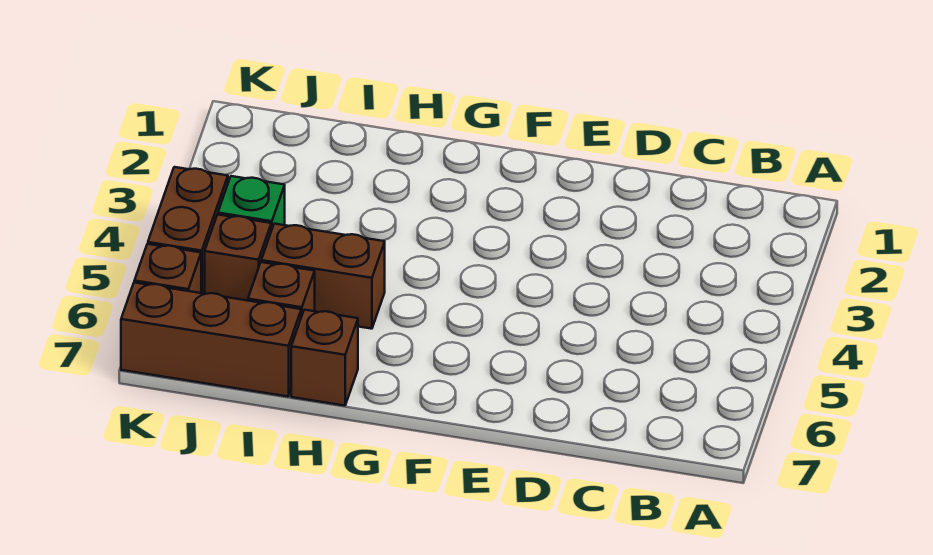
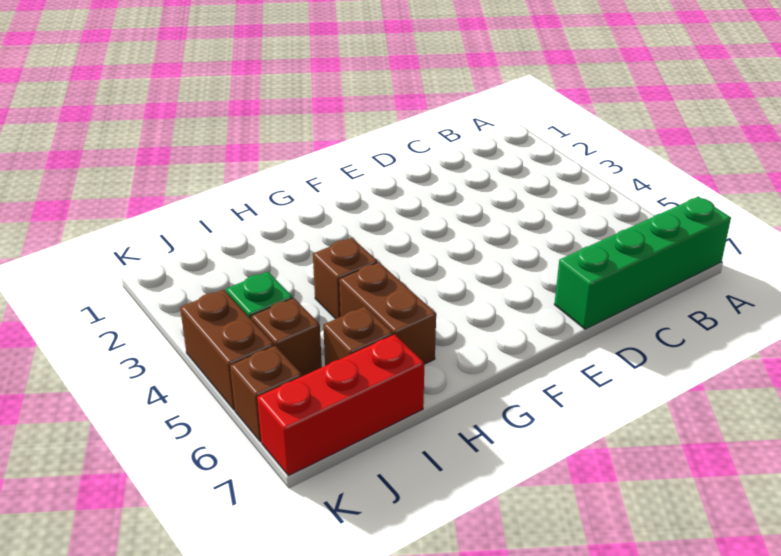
none -> green brick A7:D7 level 1
brown brick H5:I5 level 1 -> brown brick H5:H6 level 1
brown brick H7 level 1 -> brown brick H4 level 1
brown brick I7:K7 level 1 -> red brick I7:K7 level 1

